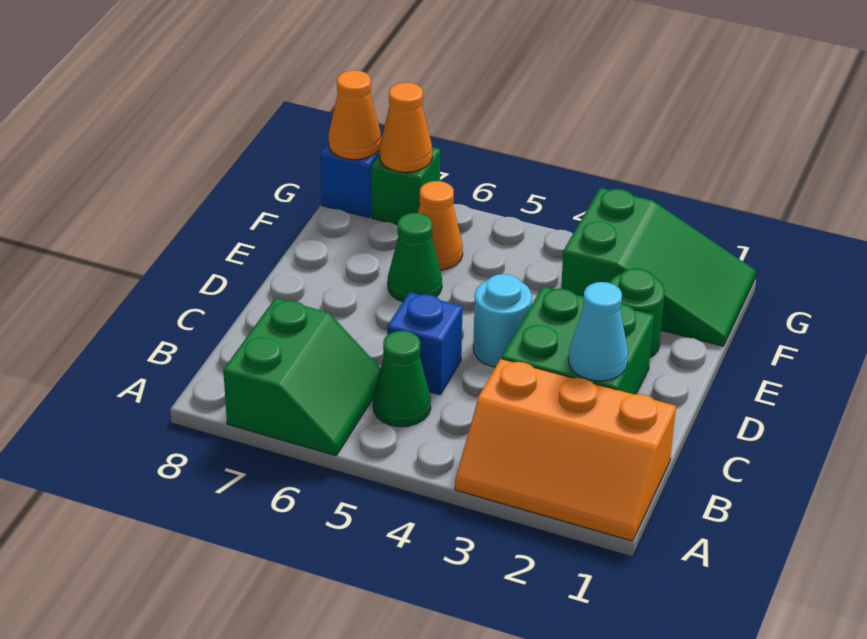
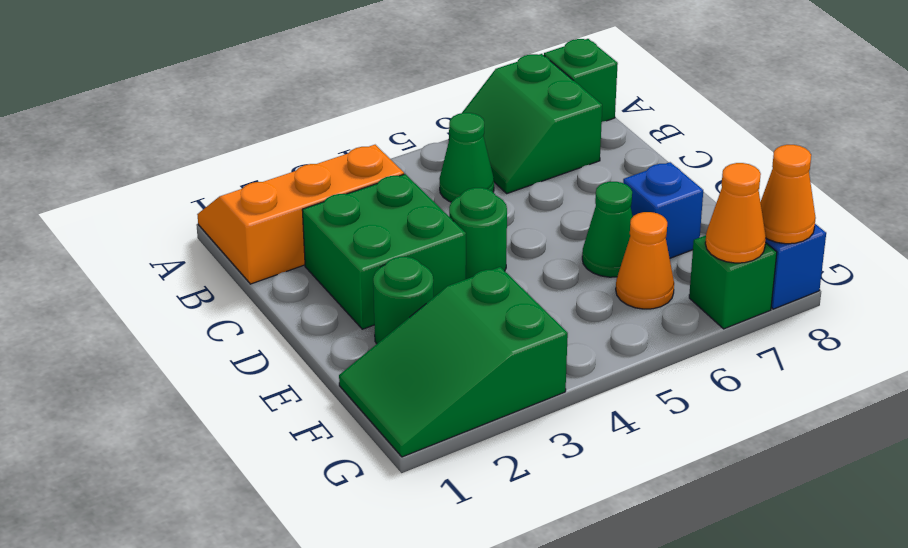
none -> green brick A8 level 1
cyan cone C2 level 2 -> none
blue brick C5 level 1 -> blue brick E7 level 1
cyan round brick D4 level 1 -> green round brick D4 level 1

